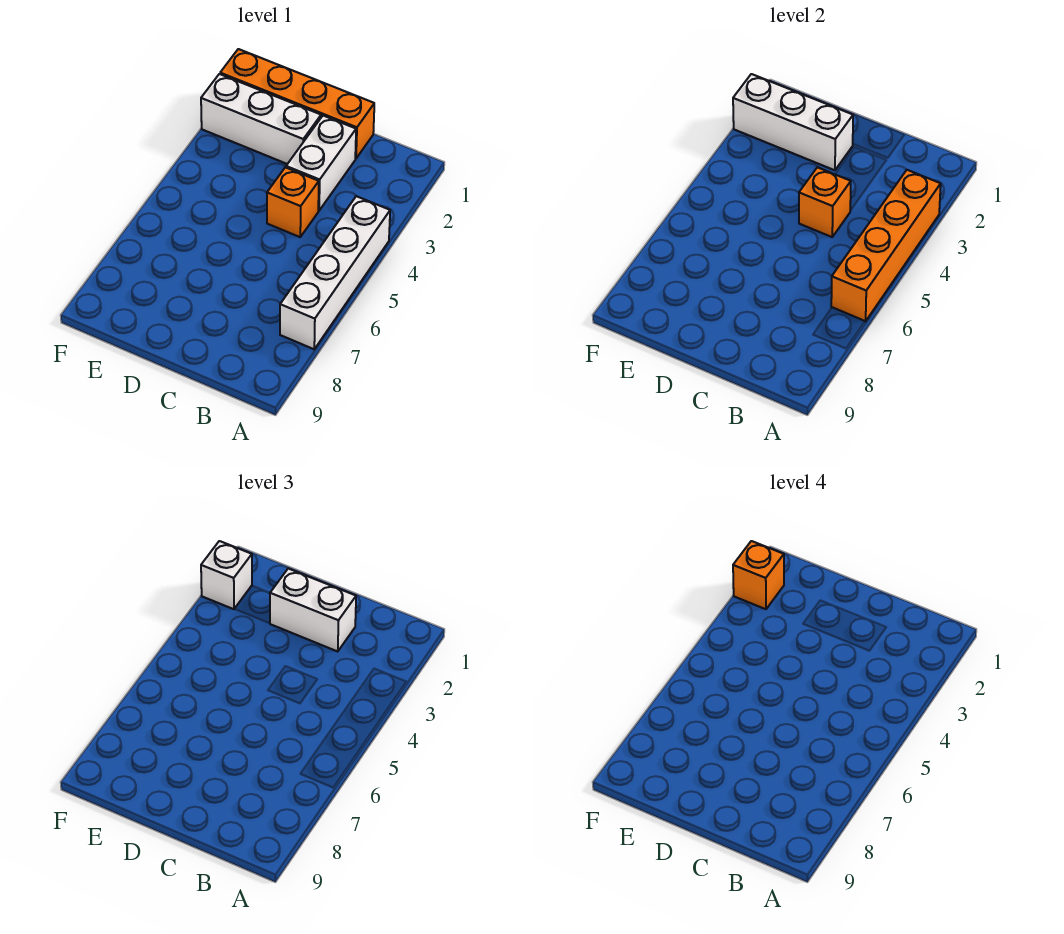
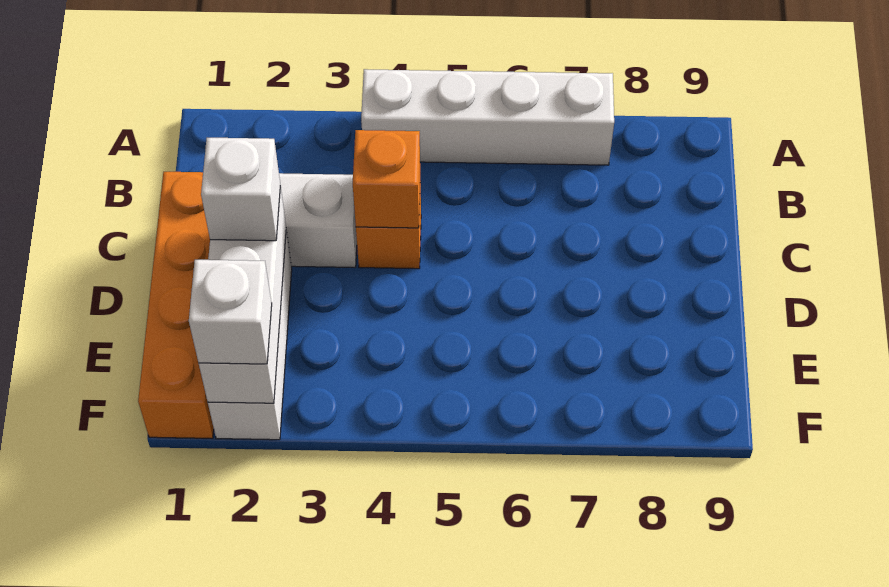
orange brick A3:A6 level 2 -> none
white brick C2:D2 level 3 -> white brick D2 level 3
orange brick F2 level 4 -> none

